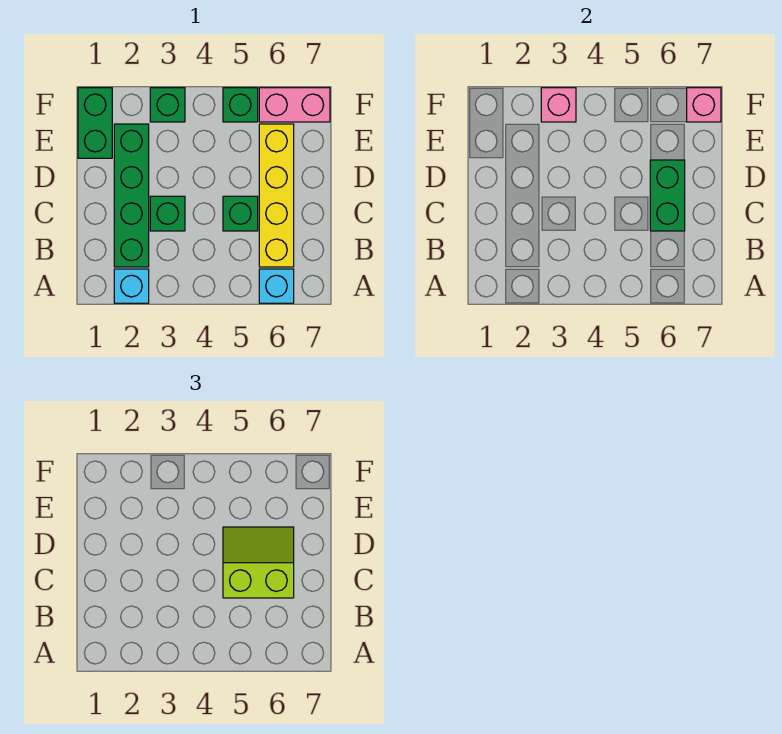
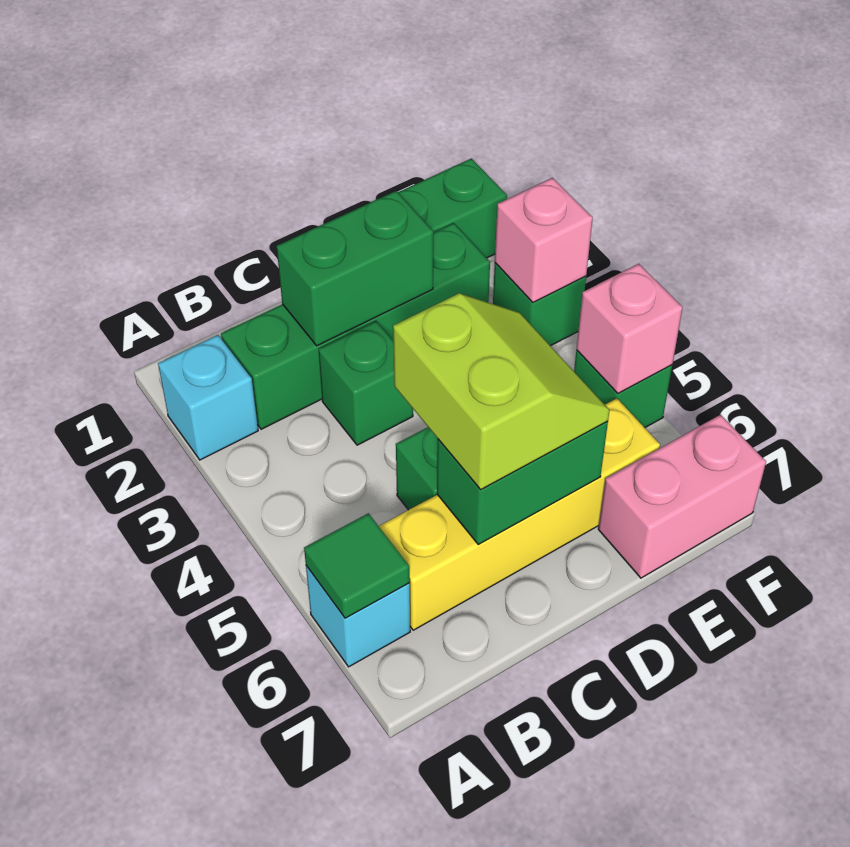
none -> green tile A6 level 2
none -> green brick C2:D2 level 2
pink brick F6:F7 level 1 -> pink brick E7:F7 level 1
pink brick F7 level 2 -> pink brick F5 level 2

